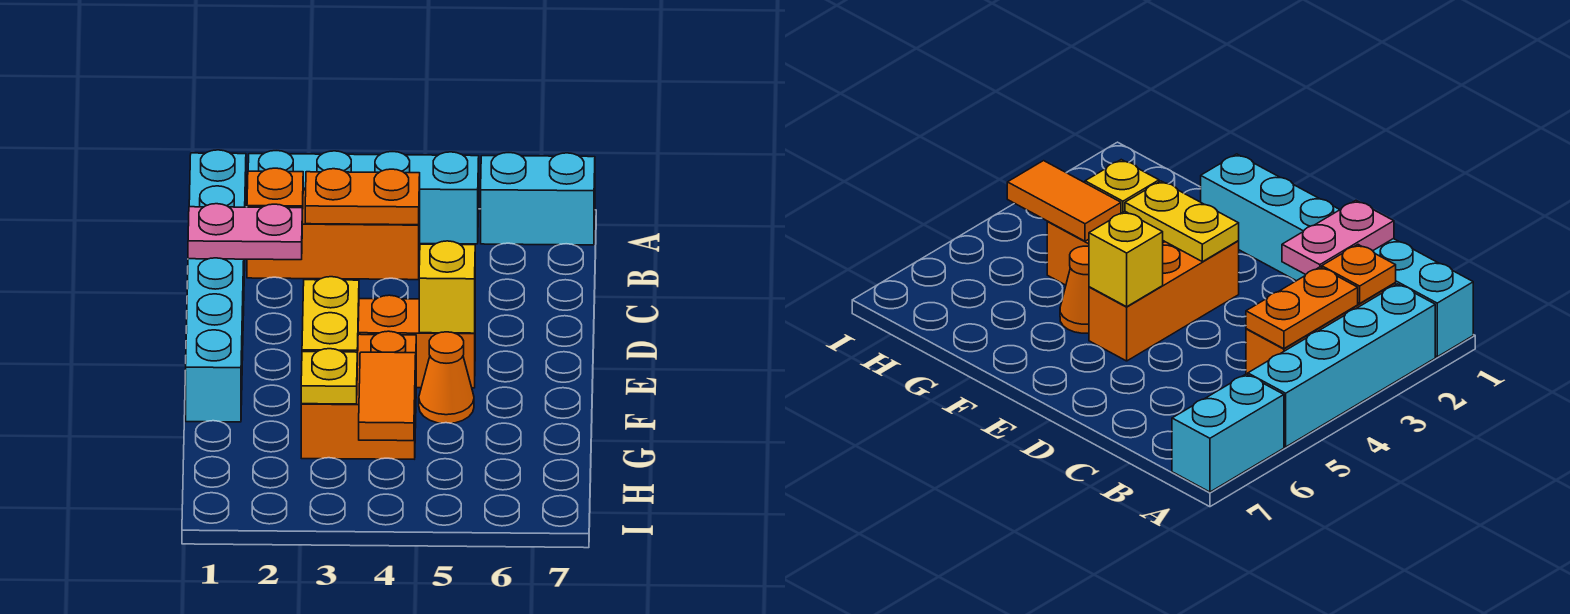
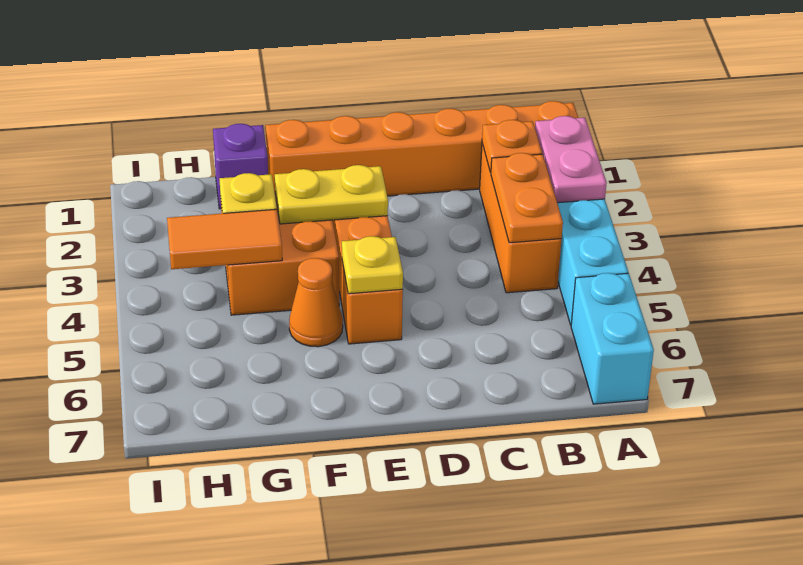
cyan brick A1:F1 level 1 -> orange brick A1:F1 level 1
pink plate C1:C2 level 2 -> pink plate A2:A3 level 2
yellow brick E5 level 2 -> yellow plate E5 level 2
none -> purple brick G1 level 1

